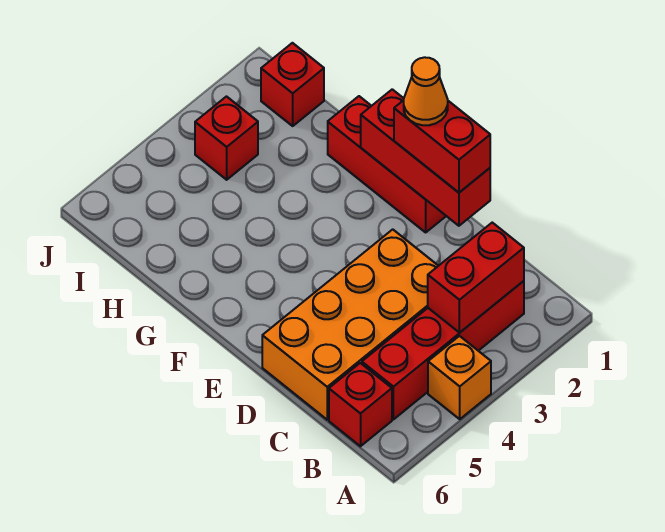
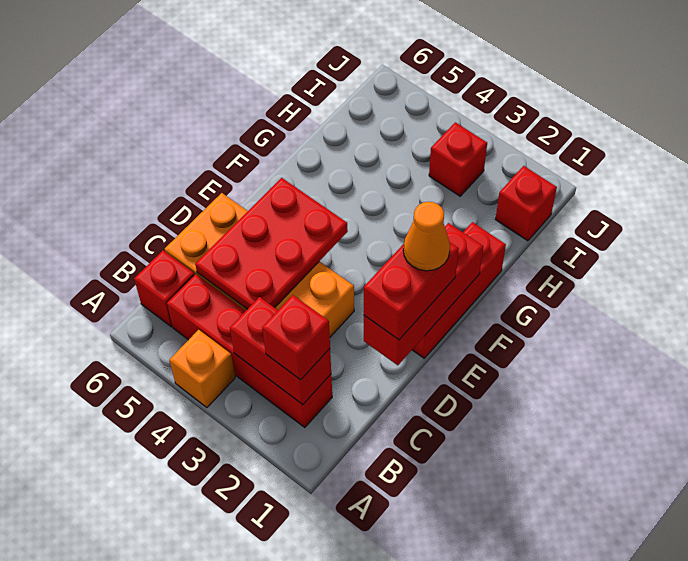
none -> red brick B2 level 3
none -> red plate C4:E5 level 2

